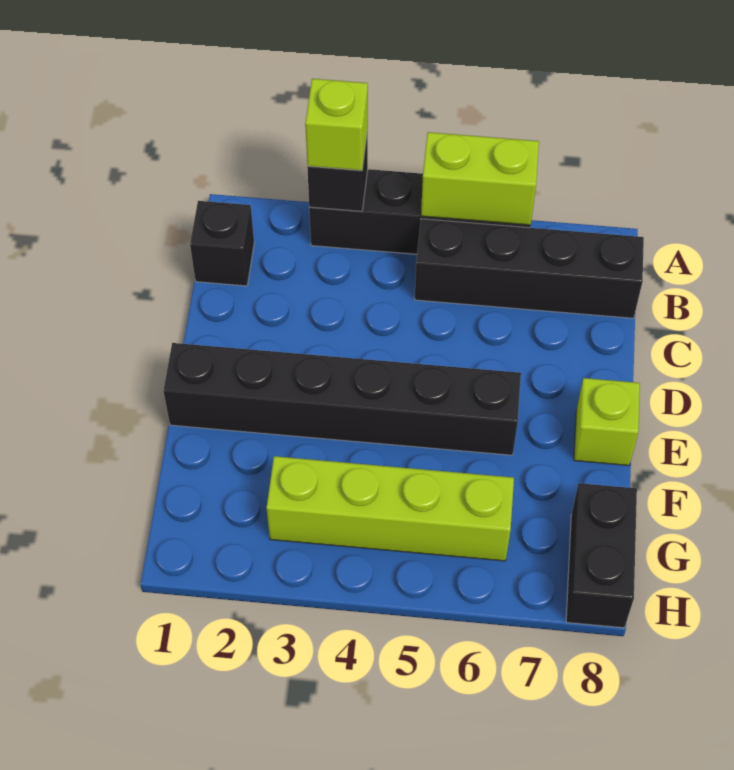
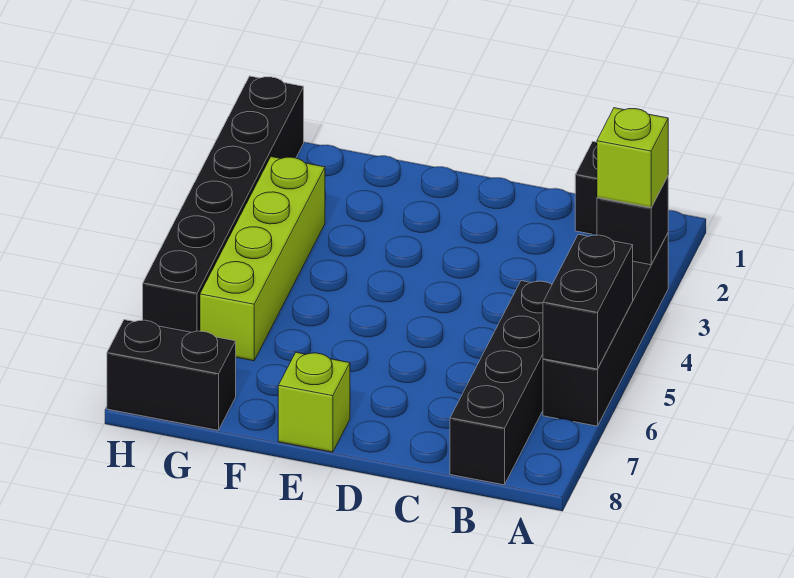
lime brick A5:A6 level 2 -> black brick A5:A6 level 2
black brick E1:E6 level 1 -> black brick H1:H6 level 1

